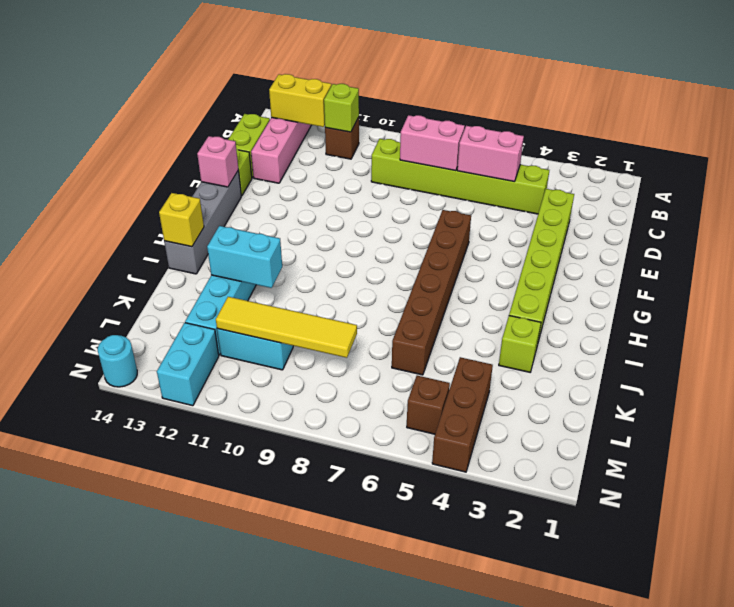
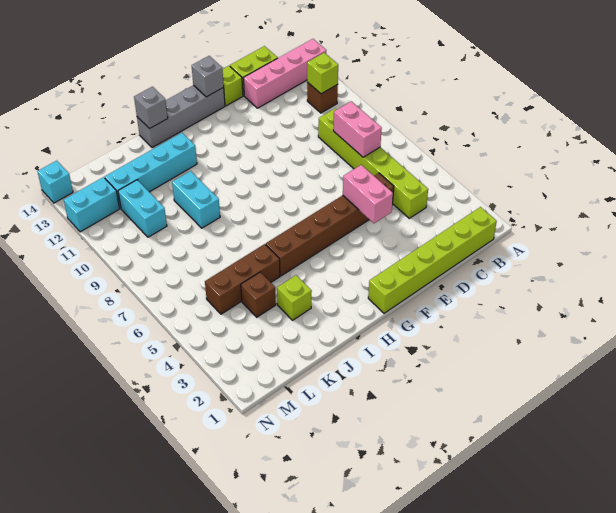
yellow brick B12:B13 level 2 -> none
pink brick C5:C6 level 2 -> pink brick E4:E5 level 2
lime brick D3:I3 level 1 -> lime brick B1:G1 level 1
brown brick F6:K6 level 1 -> brown brick D5:I5 level 1
pink brick F14 level 2 -> grey brick F14 level 2
yellow brick I14 level 2 -> grey brick I14 level 2
cyan brick J11:J12 level 2 -> cyan brick J9:J10 level 1
brown brick L4:N4 level 1 -> brown brick J5:L5 level 1
yellow tile L8:L11 level 2 -> none
brown brick M5 level 1 -> brown brick K4 level 1
cyan round brick N14 level 1 -> cyan brick N14 level 1

